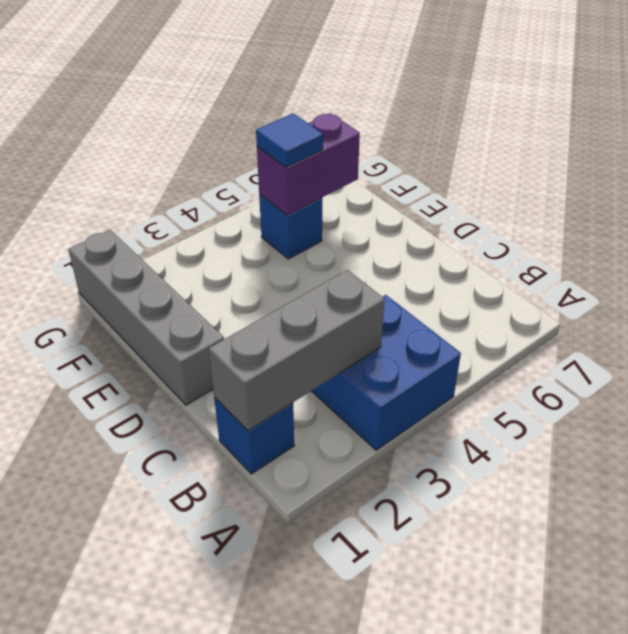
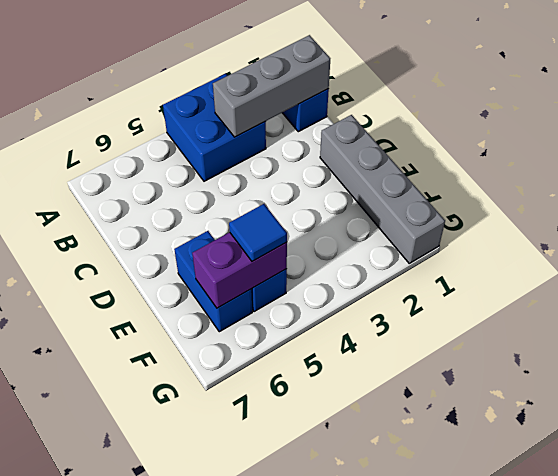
none -> blue brick E6:F6 level 1

